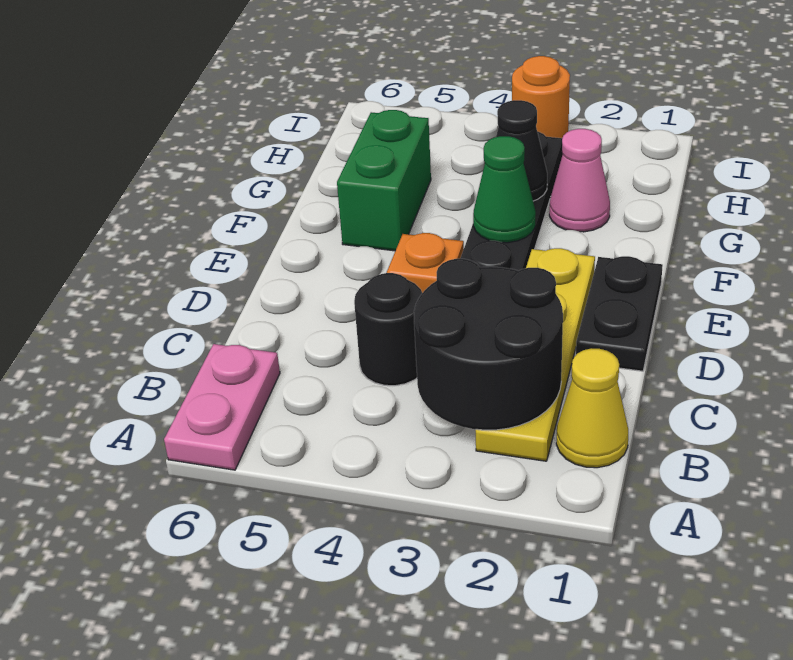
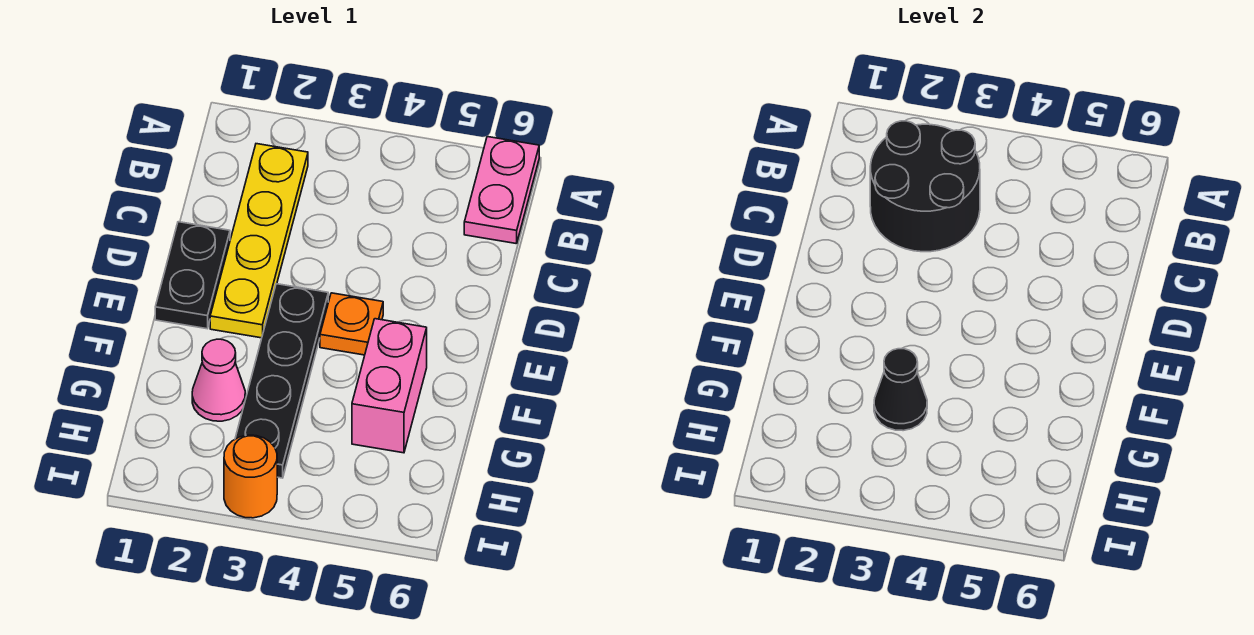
yellow cone B1 level 1 -> none
black round brick C4 level 1 -> none
green cone F3 level 2 -> none
green brick F5:G5 level 1 -> pink brick F5:G5 level 1

